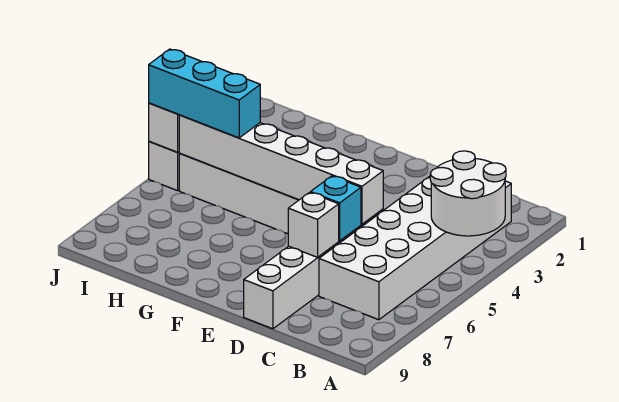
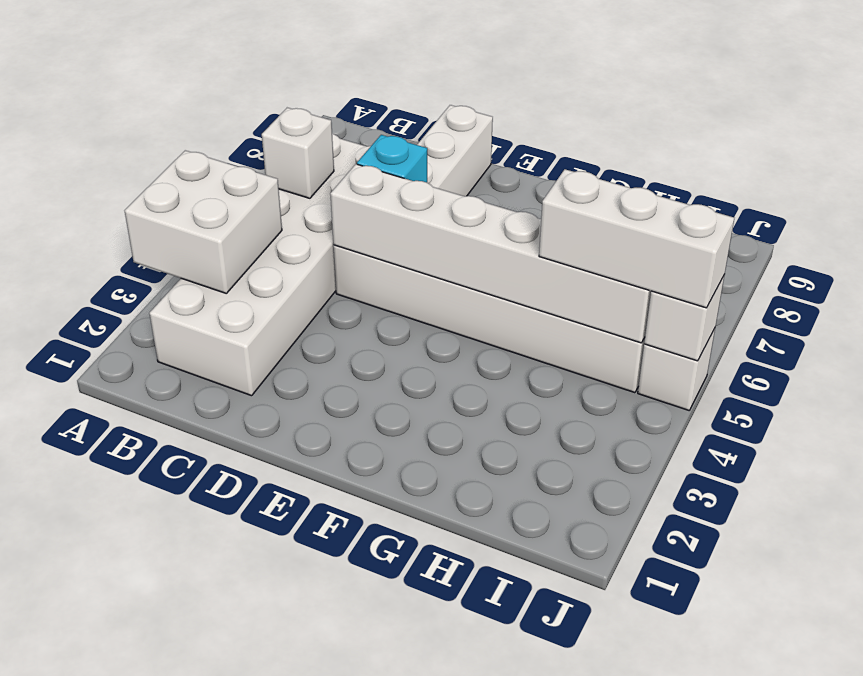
white round brick A3:B4 level 2 -> white brick A3:B4 level 2
white brick D7 level 2 -> white brick B6 level 2
cyan brick H5:J5 level 3 -> white brick H5:J5 level 3

